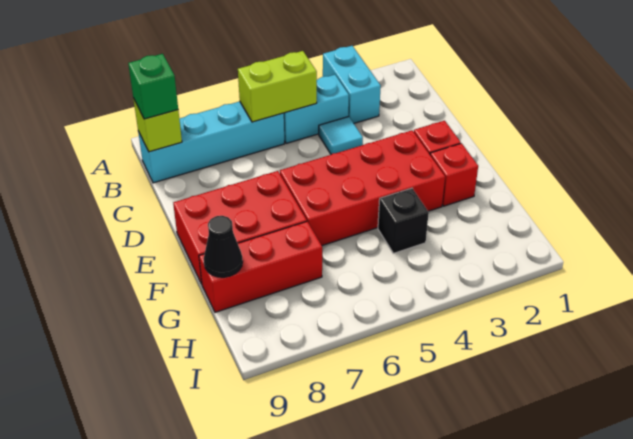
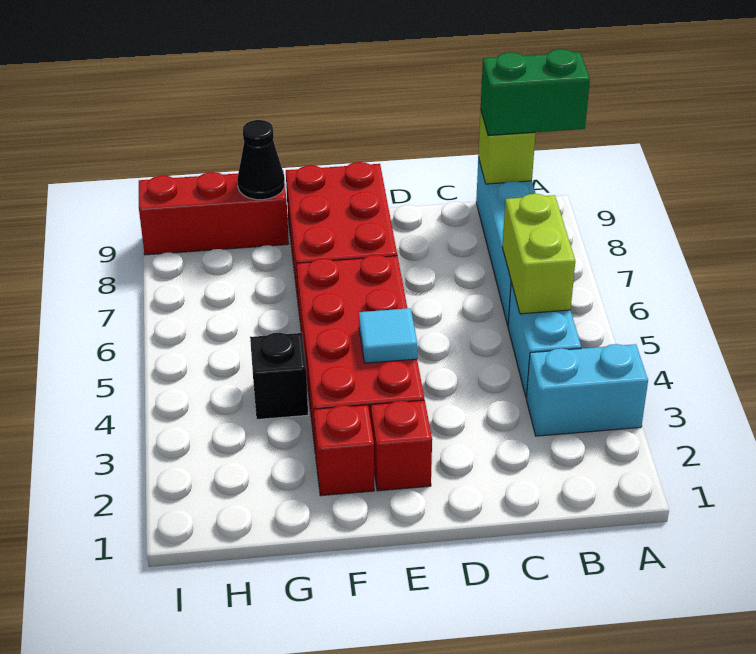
green brick B9 level 3 -> green brick A9:B9 level 3
cyan tile C4 level 1 -> cyan tile E4 level 2
red brick G7:G9 level 1 -> red brick G9:I9 level 1

